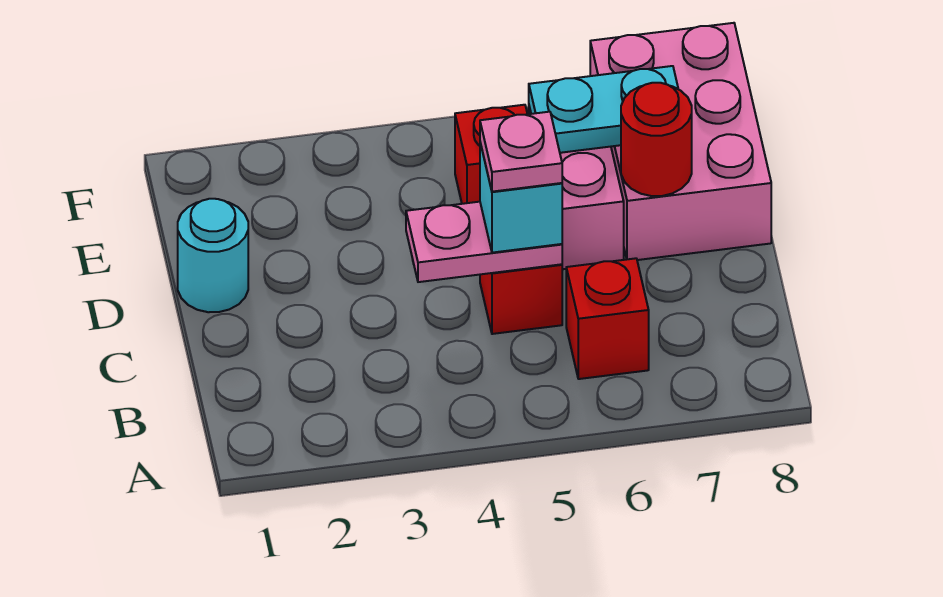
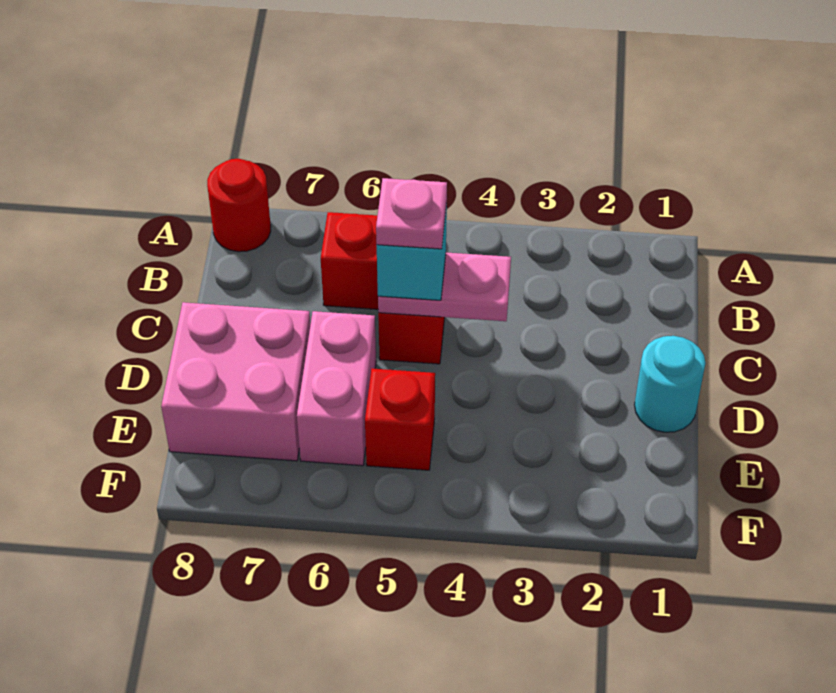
pink brick D7:F8 level 1 -> pink brick D7:E8 level 1
red round brick D7 level 2 -> red round brick A8 level 1
cyan plate E6:E7 level 2 -> none

